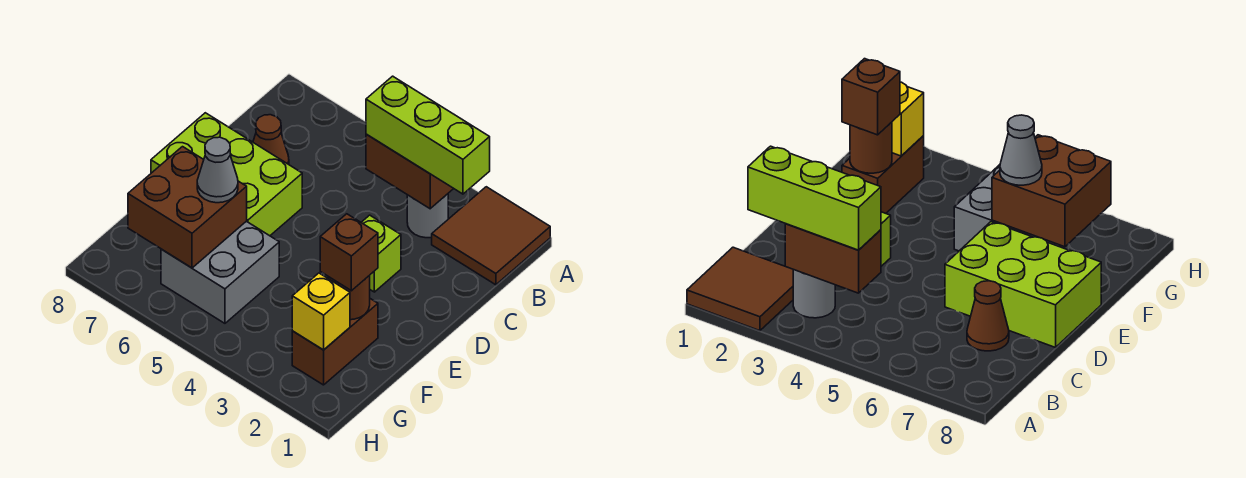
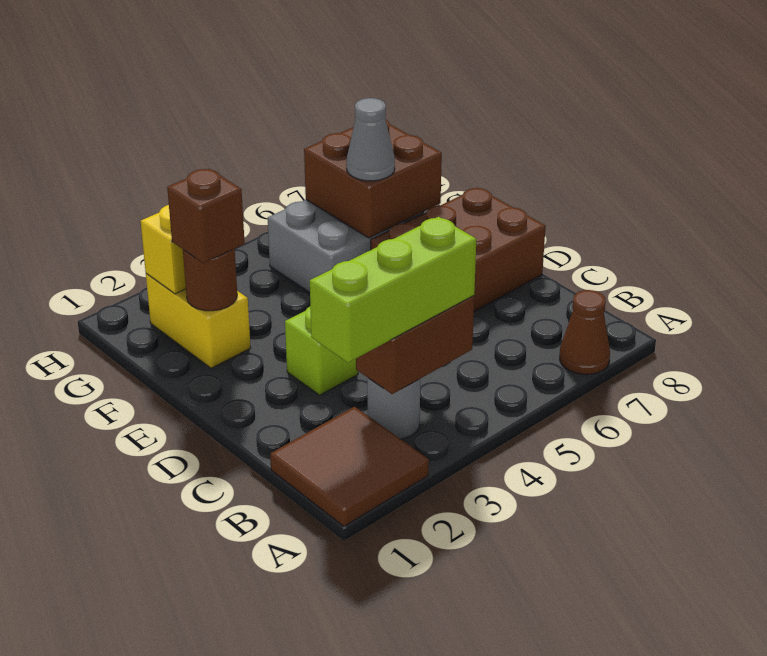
brown cone C7 level 1 -> brown cone A7 level 1
lime brick D6:E8 level 1 -> brown brick D6:E8 level 1
brown brick F2:G2 level 1 -> yellow brick F2:G2 level 1

